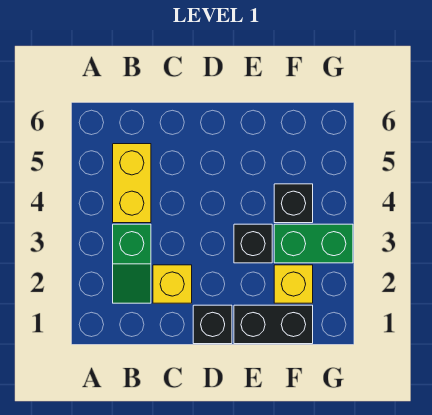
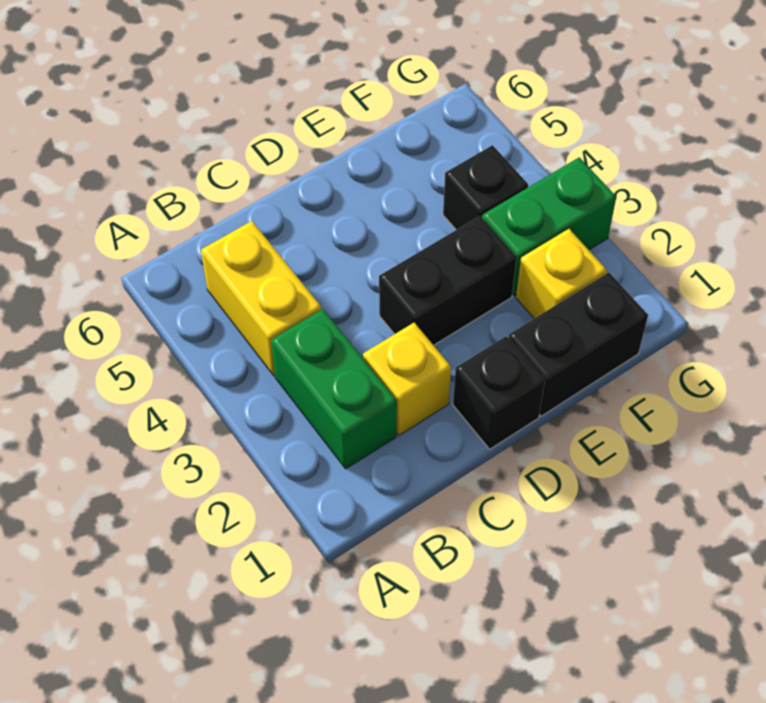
green slope B2:B3 level 1 top 3 -> green brick B2:B3 level 1
black brick E3 level 1 -> black brick D3:E3 level 1

